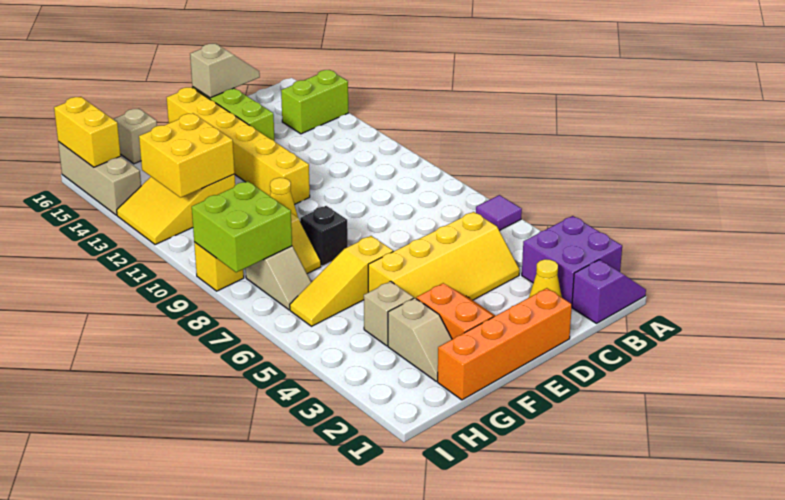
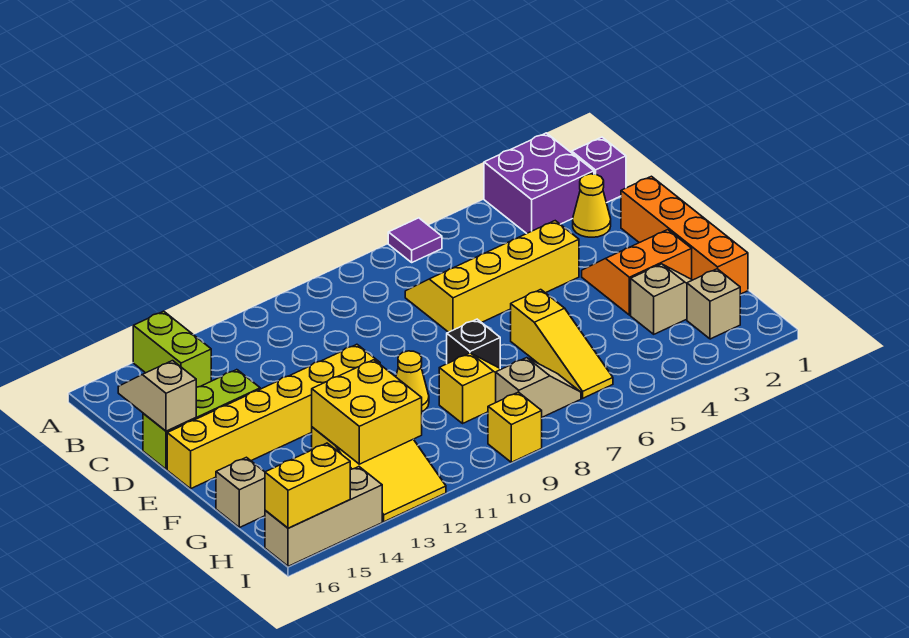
yellow slope C4:F5 level 1 top 5 -> yellow slope C4:D7 level 1 top D
tan brick G4 level 1 -> tan brick H2 level 1
lime brick H8:I9 level 2 -> none

